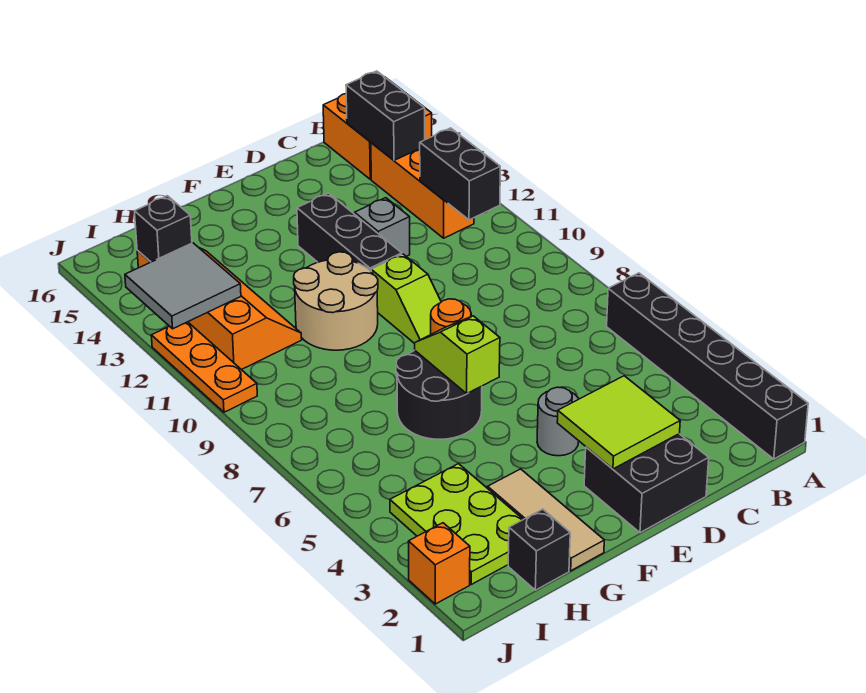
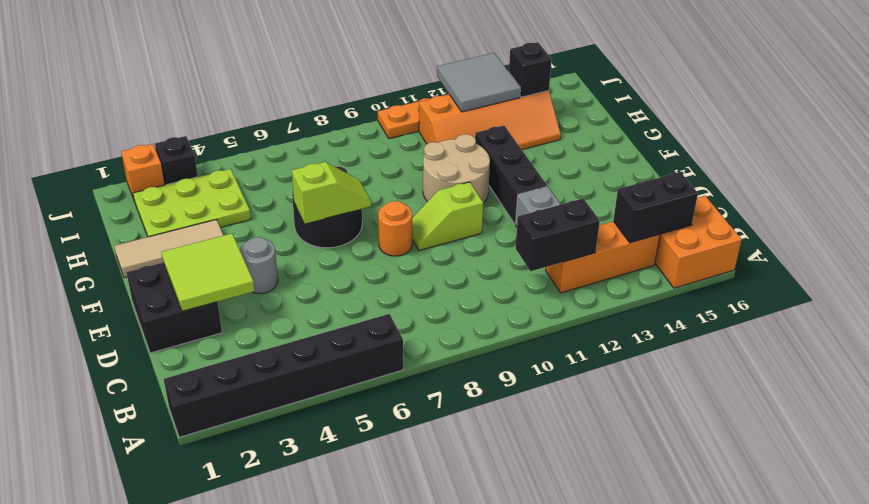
black brick E11:E13 level 1 -> black brick E12:G12 level 1
black brick H1 level 1 -> black brick J3 level 1

